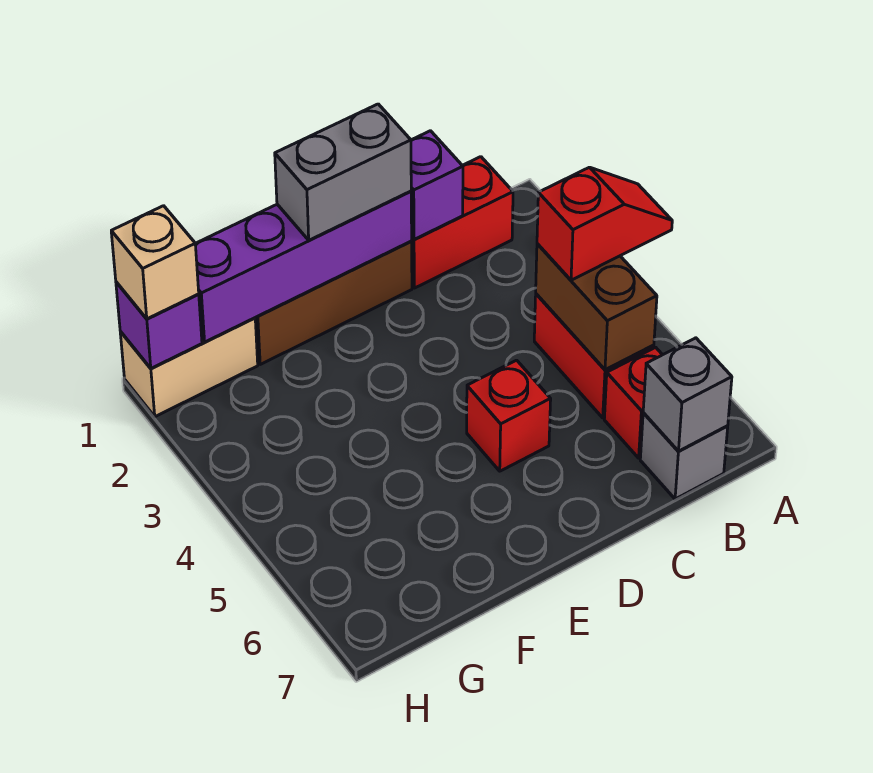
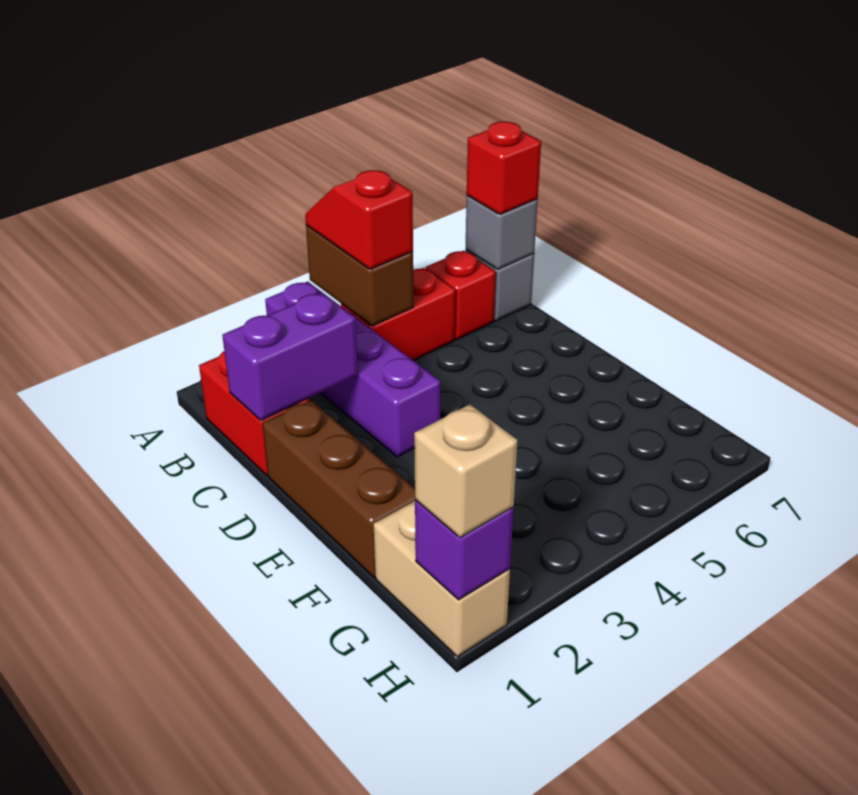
brown brick B4:B5 level 2 -> brown brick A4:B4 level 2
purple brick C1 level 2 -> purple brick C1:C2 level 2
purple brick D1:G1 level 2 -> purple brick A3:D3 level 1
grey brick D1:E1 level 3 -> none
red brick D5 level 1 -> red brick B7 level 3

